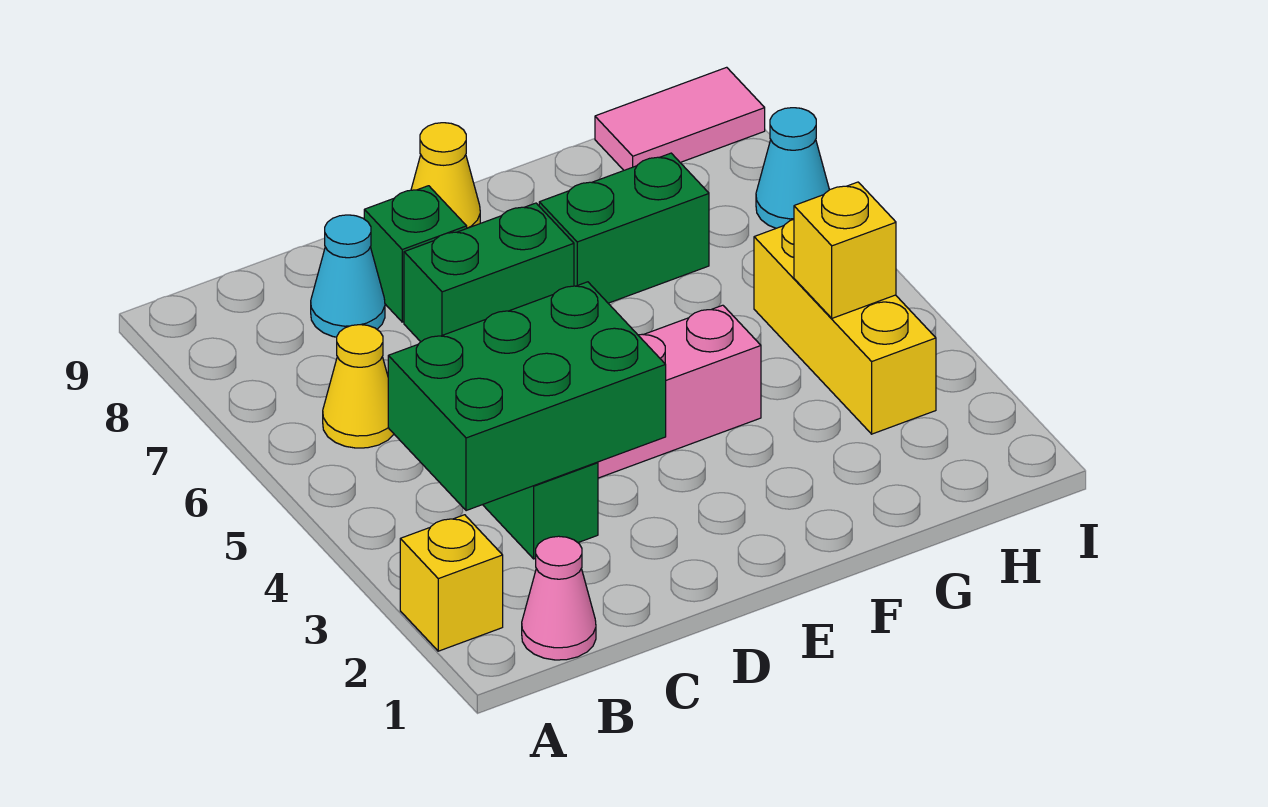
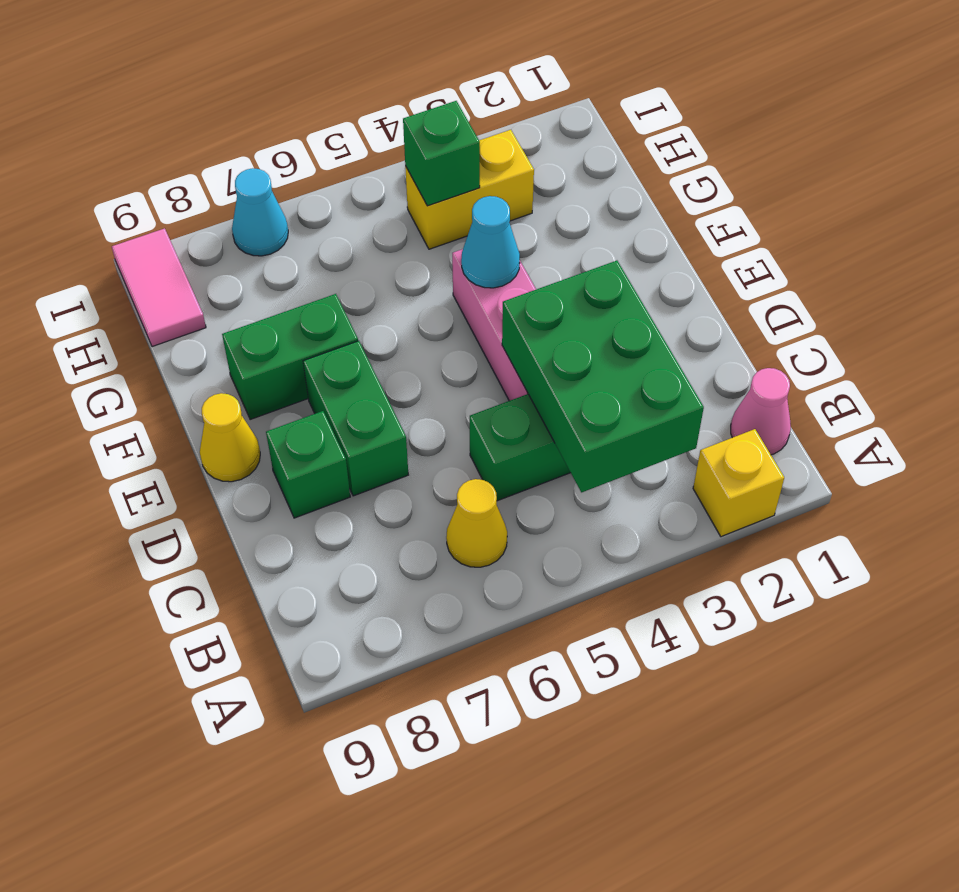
cyan cone C8 level 1 -> cyan cone F4 level 2
green brick F7:G7 level 1 -> green brick F7:F8 level 1
yellow brick H3:H5 level 1 -> yellow brick H3:H4 level 1
yellow brick H4 level 2 -> green brick H4 level 2

